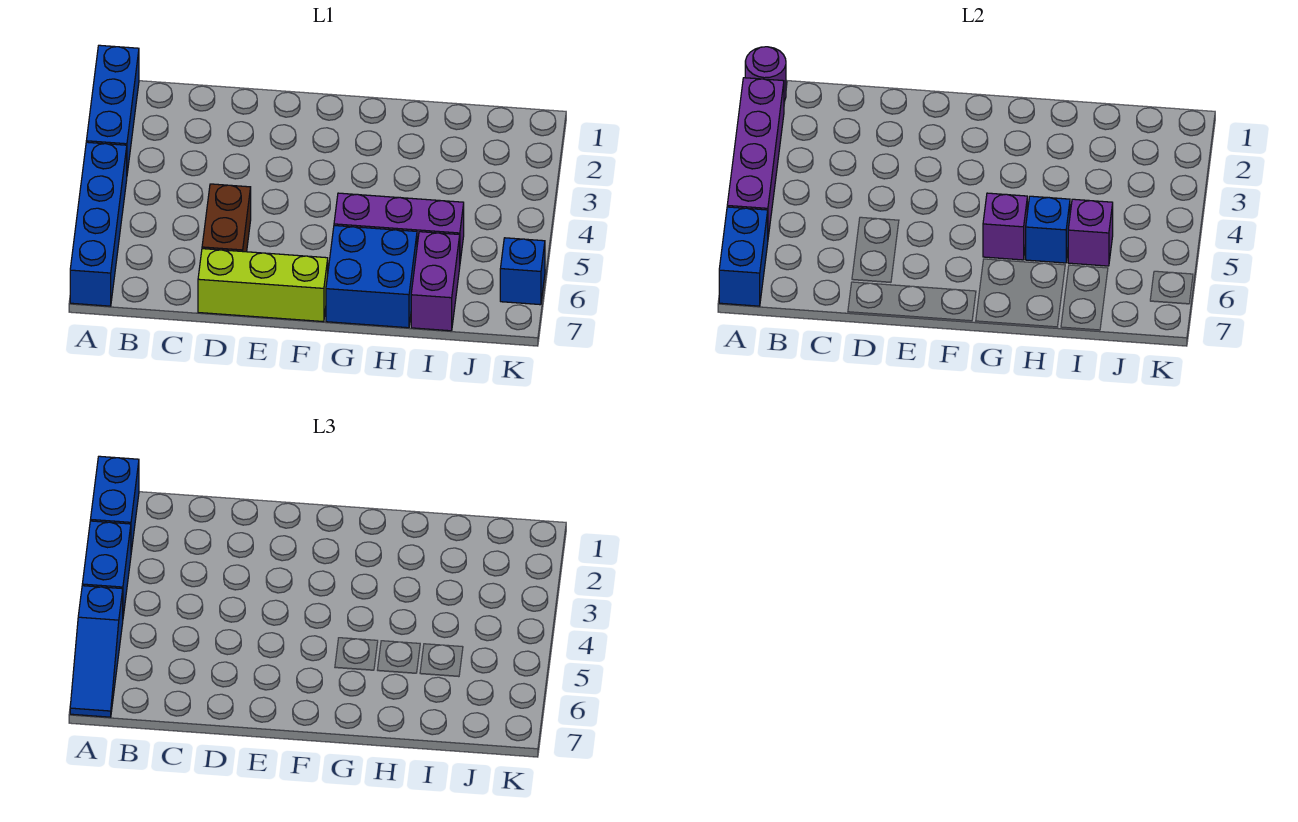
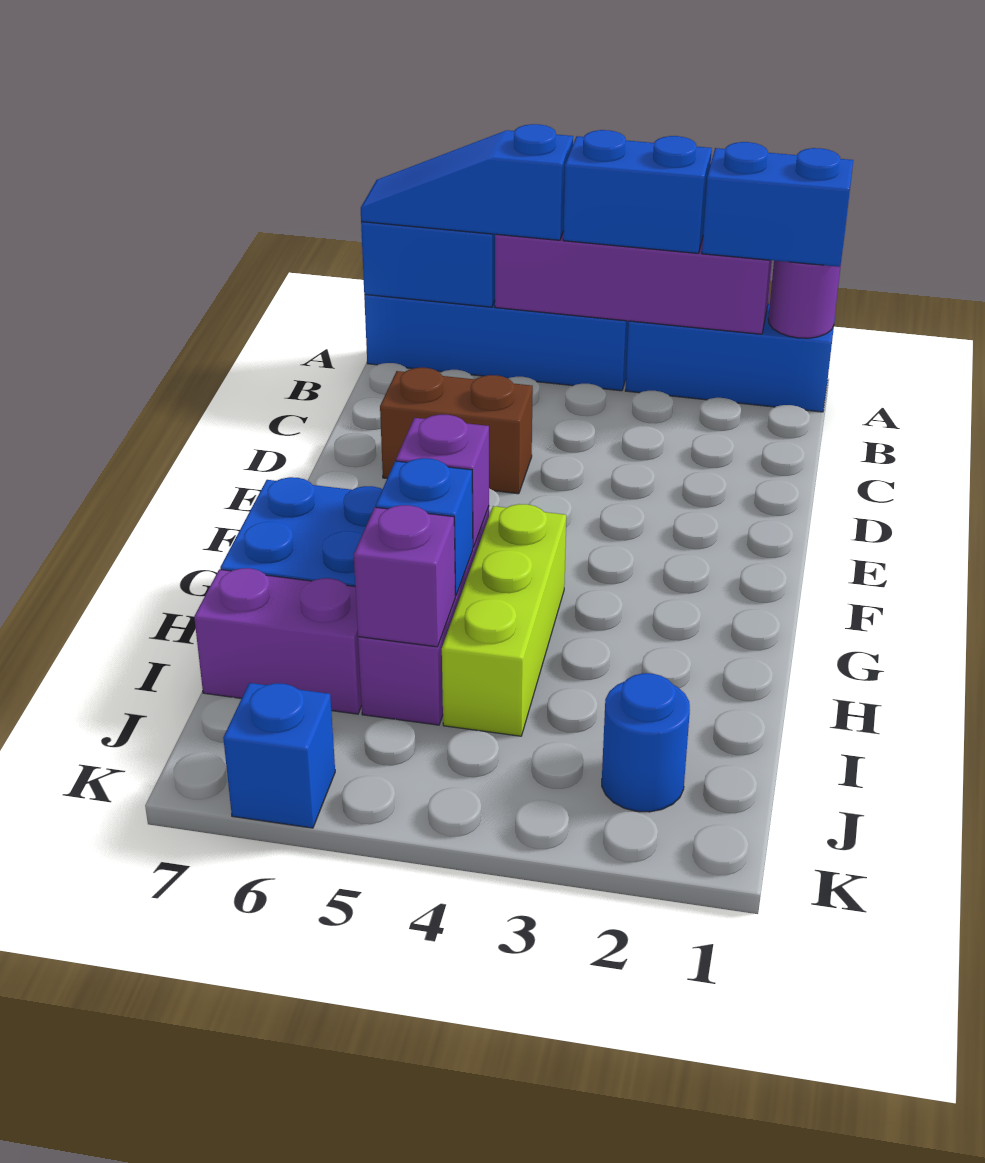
lime brick D7:F7 level 1 -> lime brick G4:I4 level 1
none -> blue round brick J2 level 1

